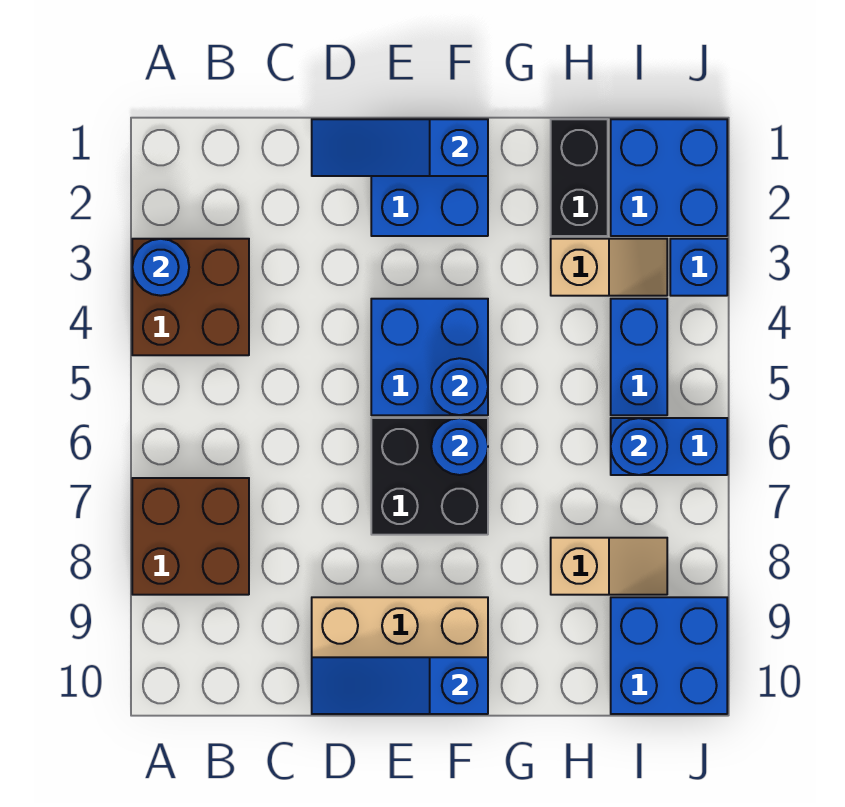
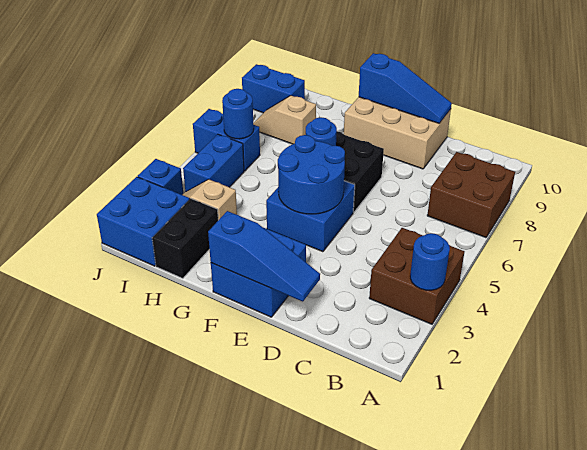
blue round brick F5 level 2 -> blue round brick E4:F5 level 2
blue brick I9:J10 level 1 -> blue brick I9:J9 level 1

